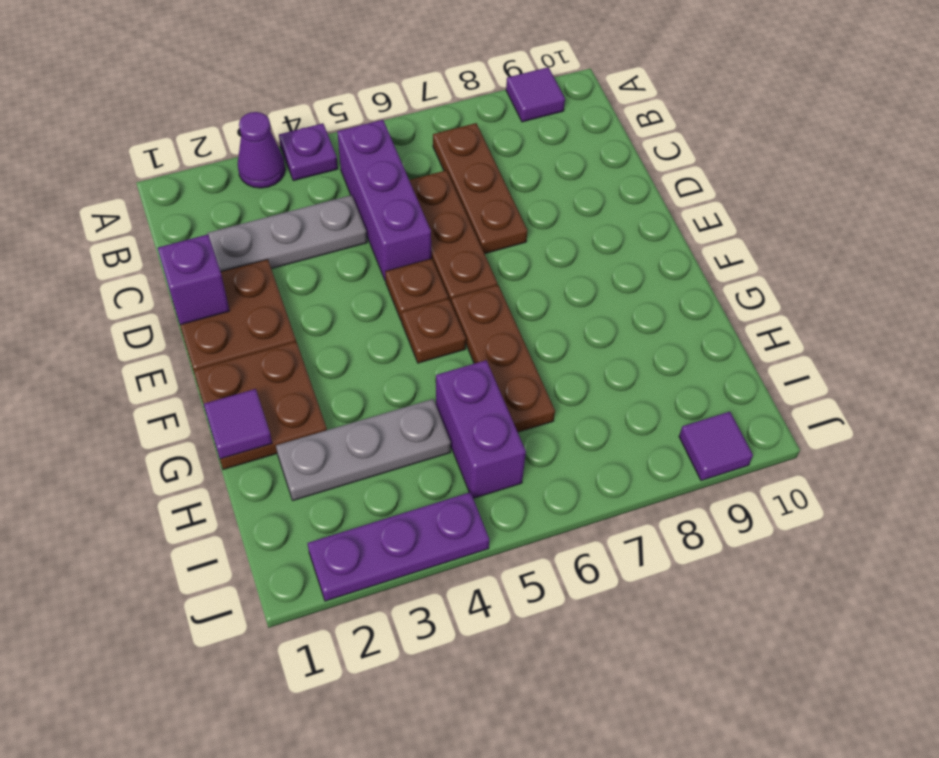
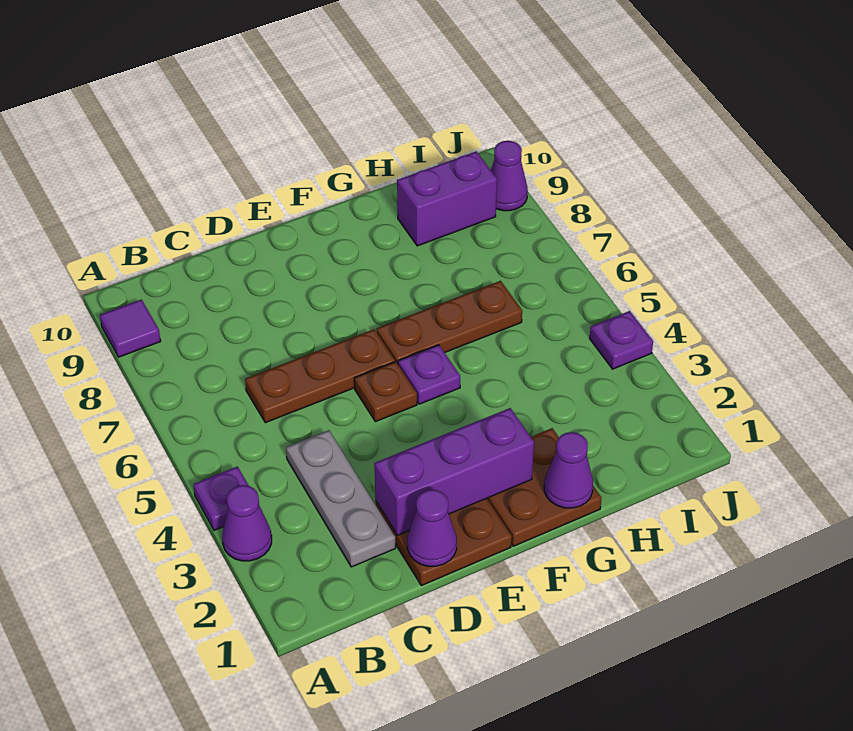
purple brick B5:D5 level 1 -> purple brick D2:F2 level 2
brown plate B7:D7 level 1 -> none
purple brick D1 level 2 -> purple cone D1 level 2
brown plate F5 level 1 -> purple plate F5 level 1
purple tile G1 level 2 -> purple cone G1 level 2
grey plate H2:H4 level 1 -> none
purple brick H5:I5 level 1 -> purple brick H9:I9 level 1
purple plate J2:J4 level 1 -> purple plate J4 level 1
purple tile J9 level 1 -> purple cone J9 level 1

